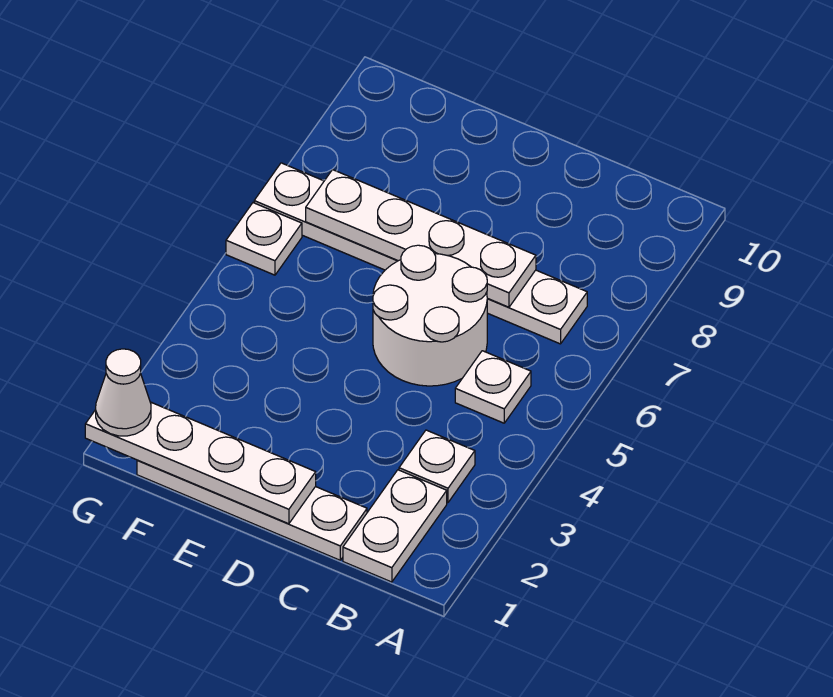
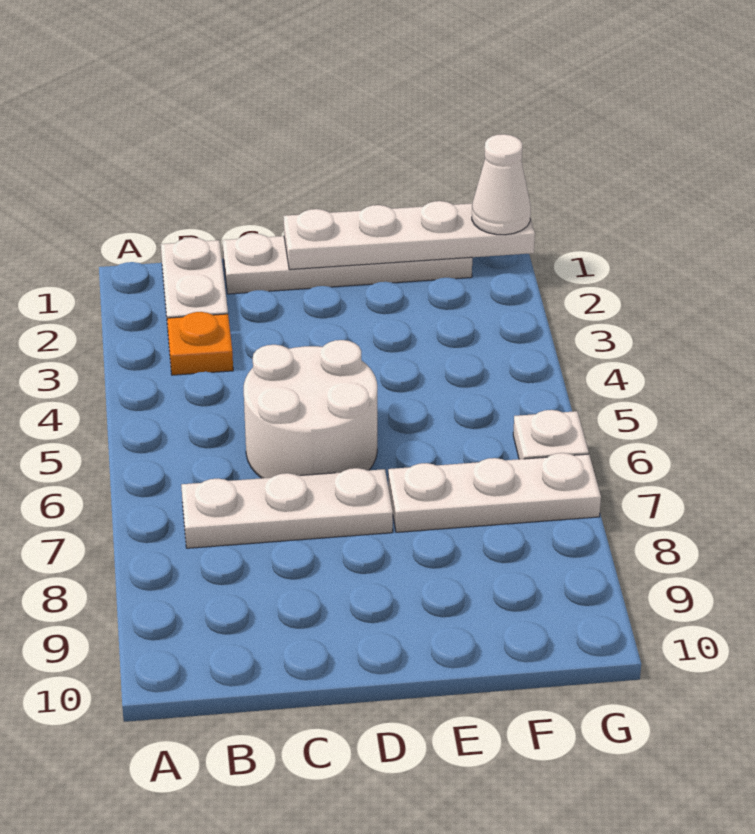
white plate B3 level 1 -> orange plate B3 level 1
white plate B5 level 1 -> none
white plate C7:F7 level 2 -> none

